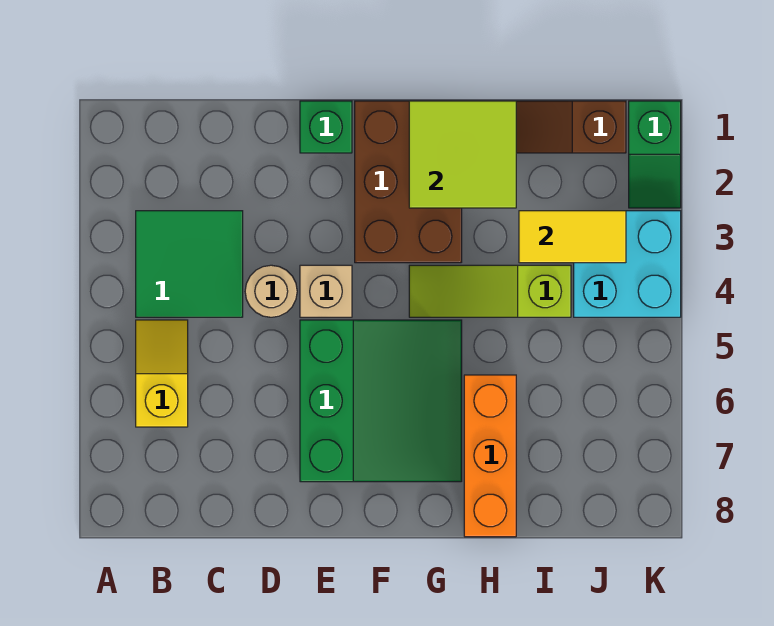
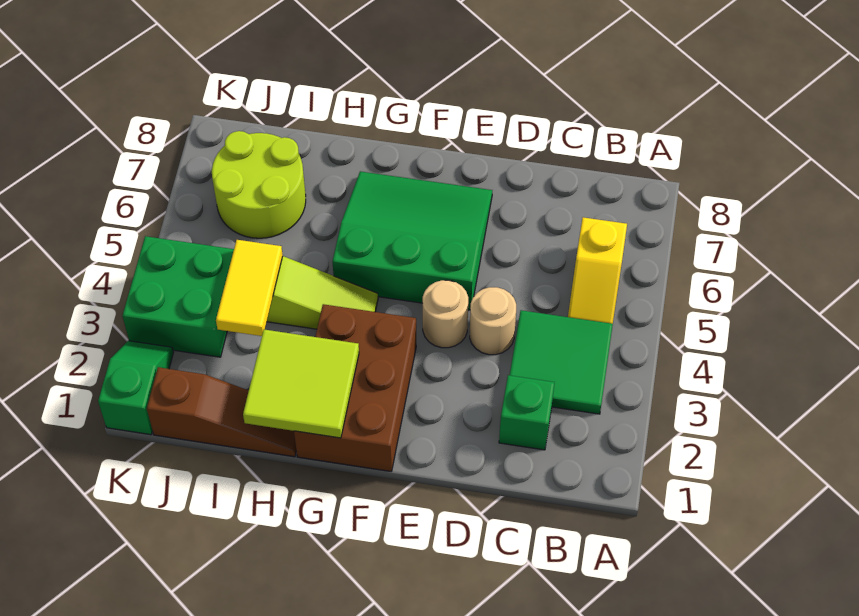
green brick E1 level 1 -> green brick C2 level 1
tan brick E4 level 1 -> tan round brick E4 level 1
green slope E5:G7 level 1 top E -> green slope E5:G7 level 1 top 5
orange brick H6:H8 level 1 -> none
yellow tile I3:J3 level 2 -> yellow tile I3:I4 level 2
none -> lime round brick I6:J7 level 1
cyan brick J3:K4 level 1 -> green brick J3:K4 level 1

